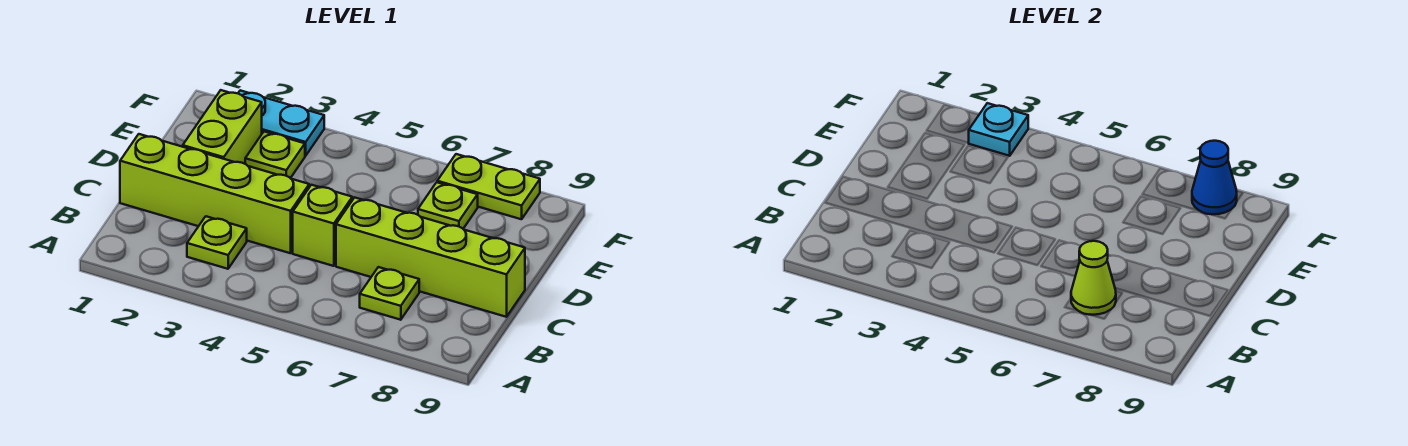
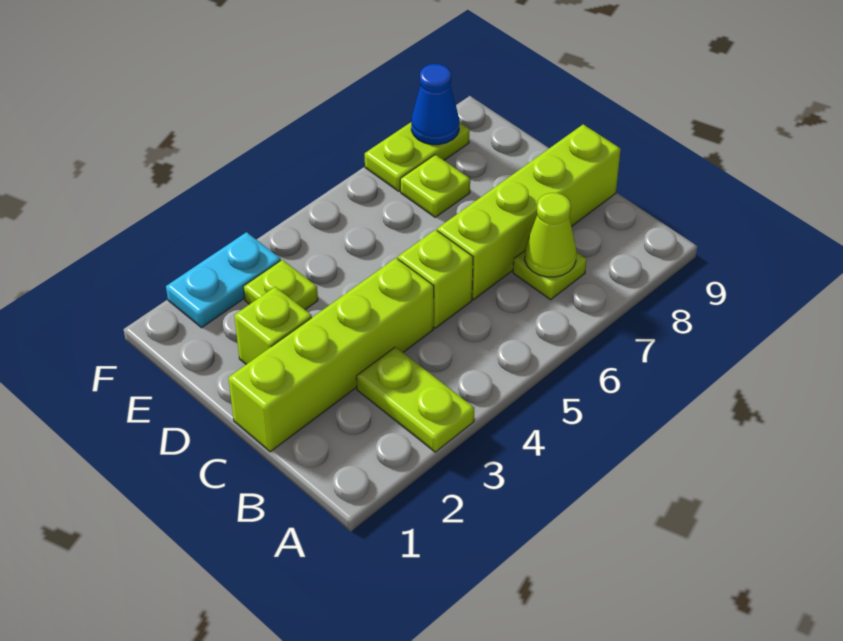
lime plate B3 level 1 -> lime plate A3:B3 level 1
lime brick D2:E2 level 1 -> lime brick D2 level 1
cyan plate F3 level 2 -> none

